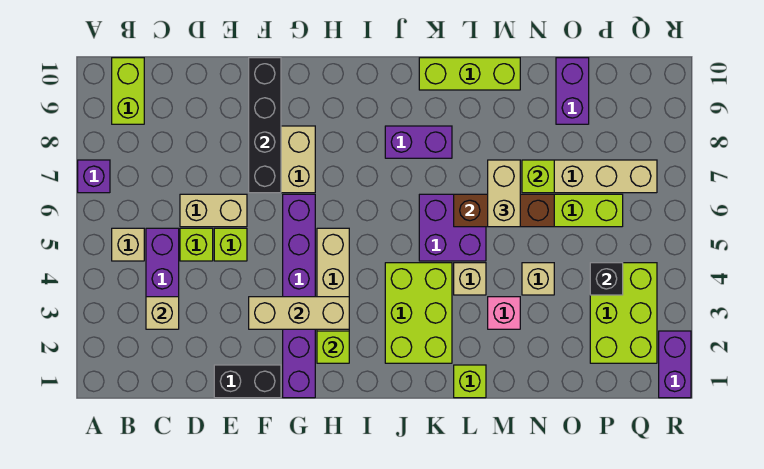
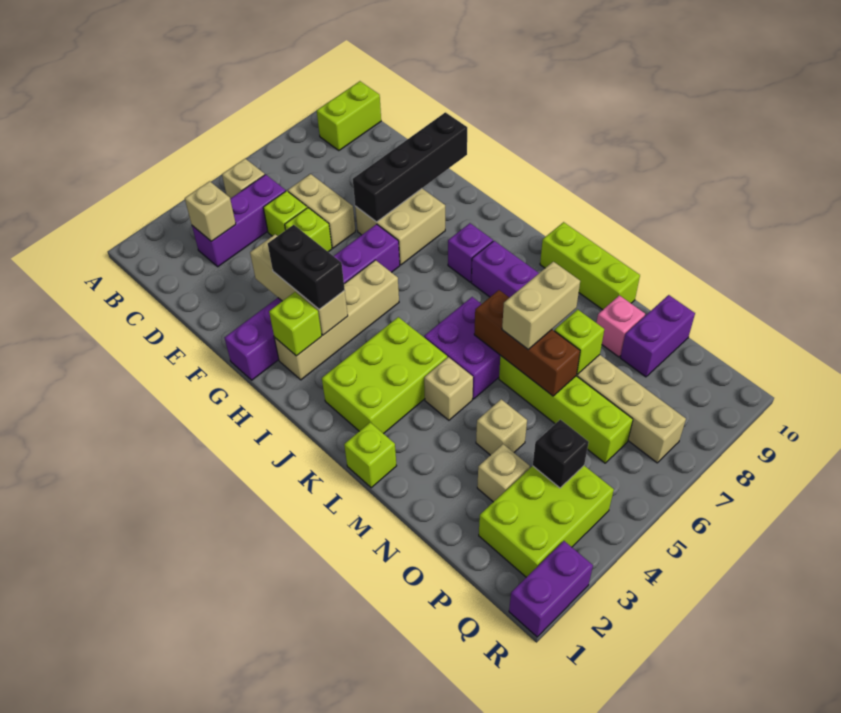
purple brick A7 level 1 -> purple brick I8 level 1
black brick E1:F1 level 1 -> black brick G3:H3 level 3
pink brick M3 level 1 -> pink brick N9 level 1
none -> tan brick O3 level 1

